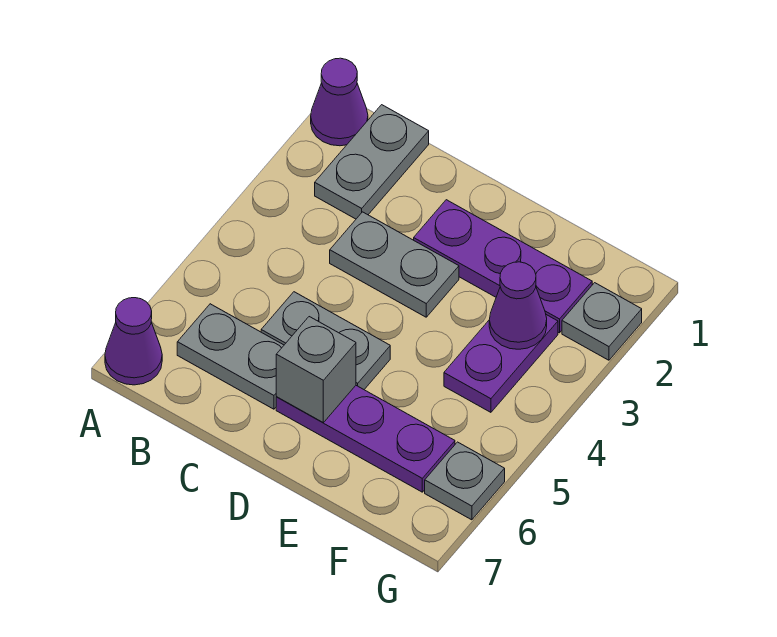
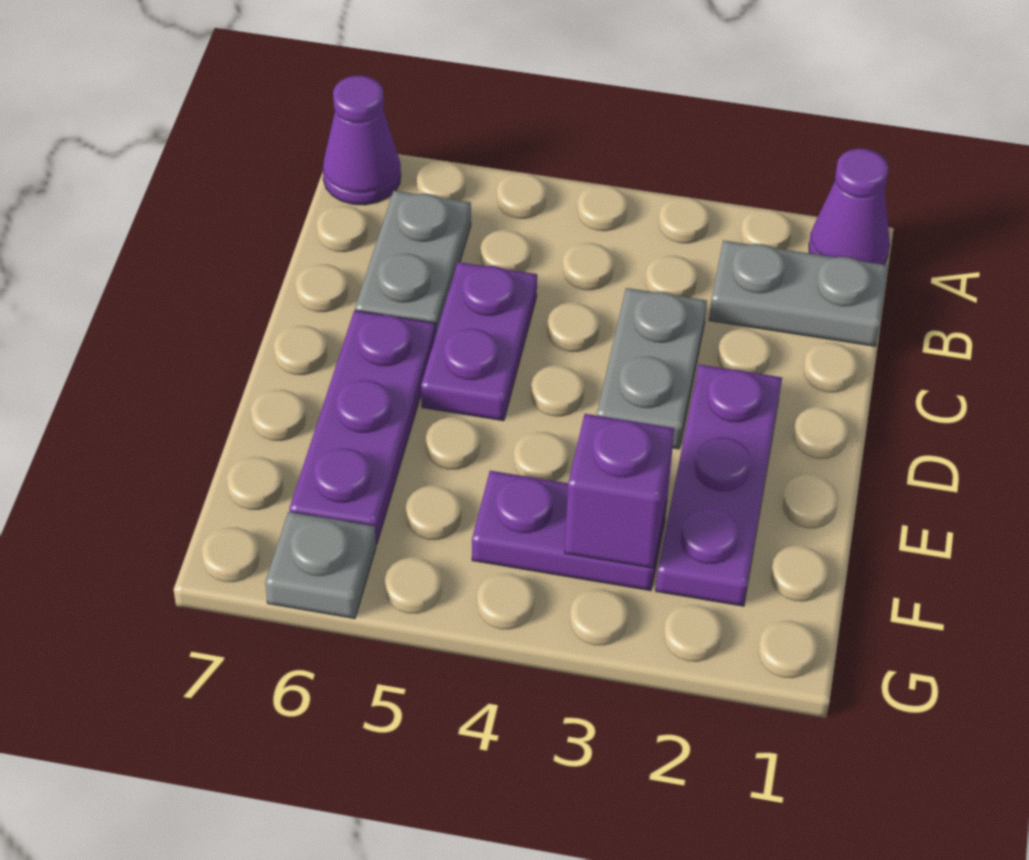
grey plate C5:D5 level 1 -> purple plate C5:D5 level 1
grey brick D6 level 2 -> none
purple cone F3 level 2 -> purple brick F3 level 2
grey plate G2 level 1 -> none

